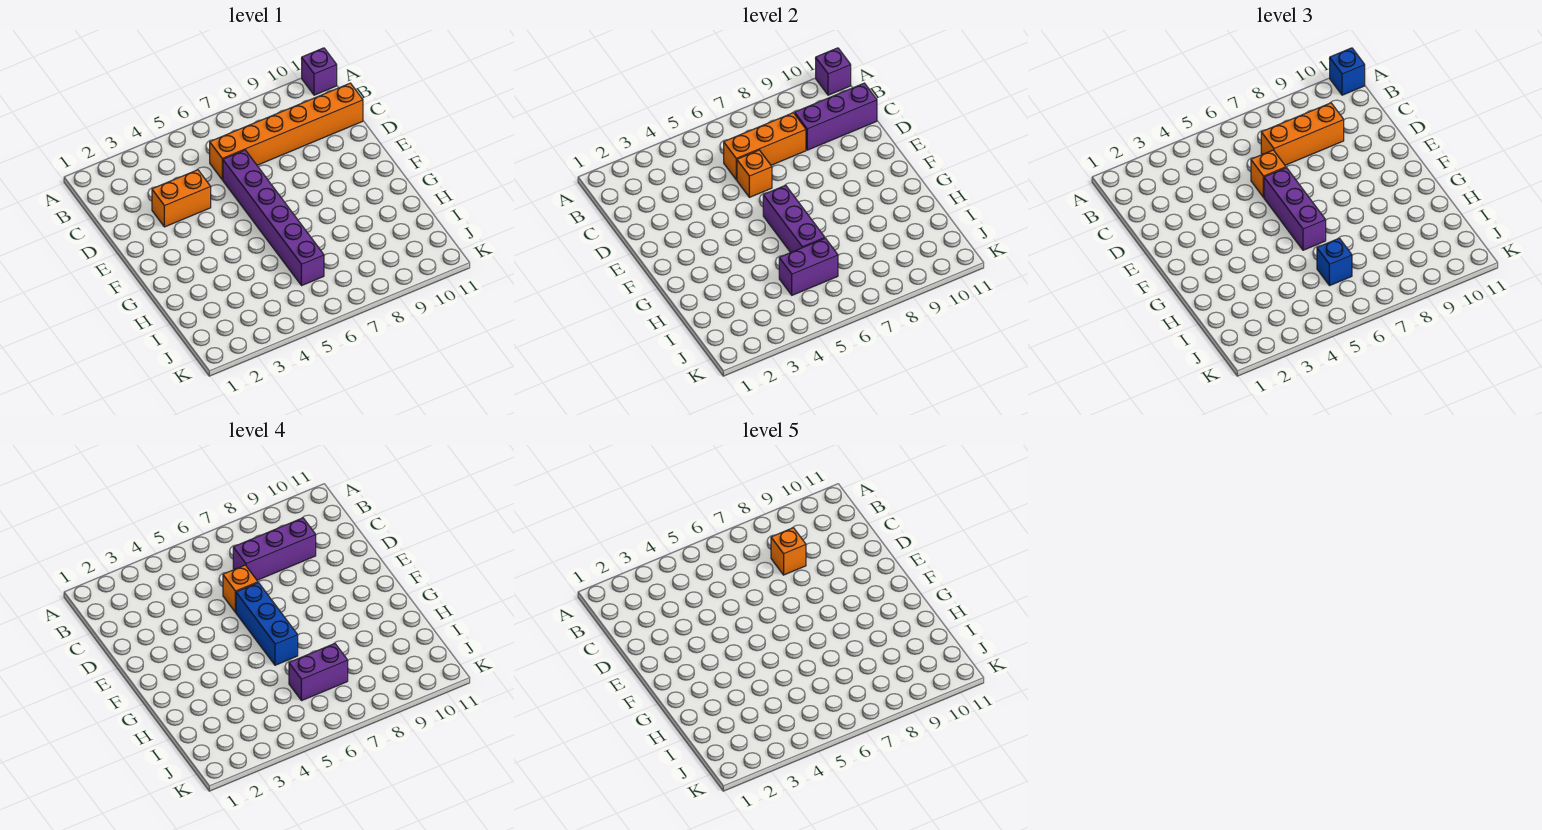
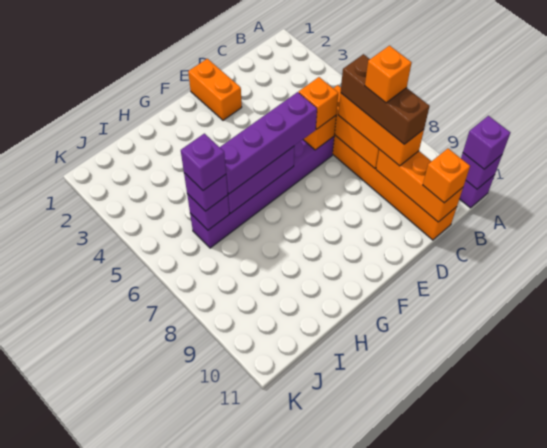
blue brick A11 level 3 -> purple brick A11 level 3
purple brick C7:C9 level 4 -> brown brick C7:C9 level 4
purple brick C9:C11 level 2 -> orange brick C9:C11 level 2
orange brick D3:D4 level 1 -> orange brick E1:E2 level 1
orange brick D6 level 4 -> orange brick C11 level 3
purple brick E6:G6 level 3 -> purple brick E6:H6 level 3
blue brick E6:G6 level 4 -> none
purple brick I5:I6 level 2 -> purple brick I6 level 2
blue brick I6 level 3 -> purple brick I6 level 3
purple brick I6:I7 level 4 -> purple brick I6 level 4

